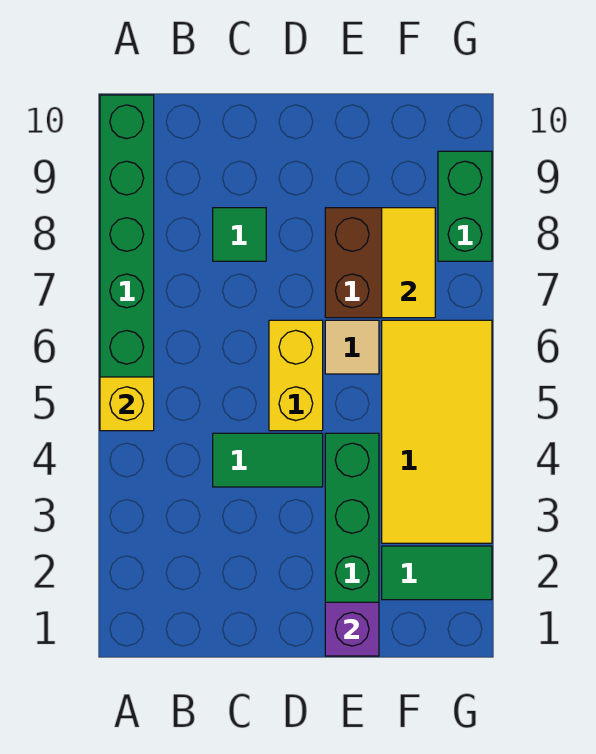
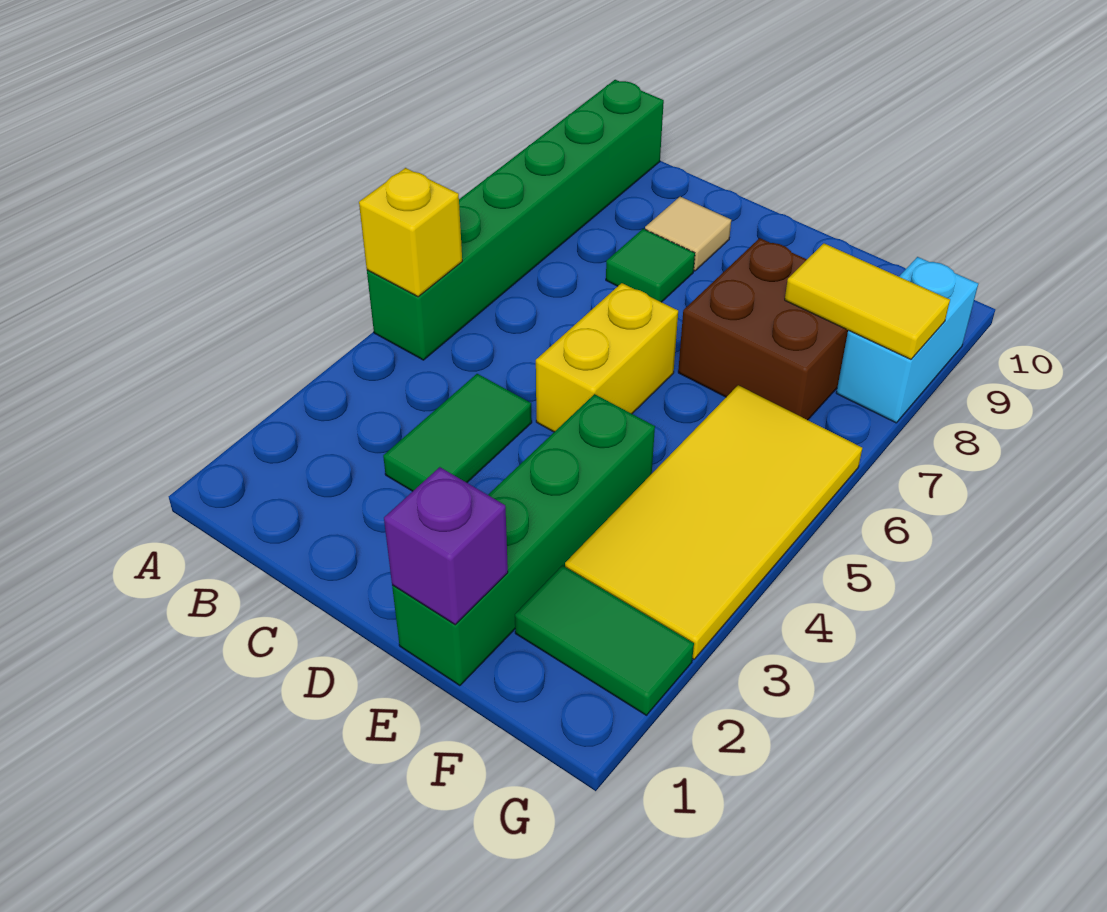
green tile C4:D4 level 1 -> green tile C3:C4 level 1
tan tile E6 level 1 -> tan tile C9 level 1
yellow tile F7:F8 level 2 -> yellow tile F8:G8 level 2
green brick G8:G9 level 1 -> cyan brick G8:G9 level 1

